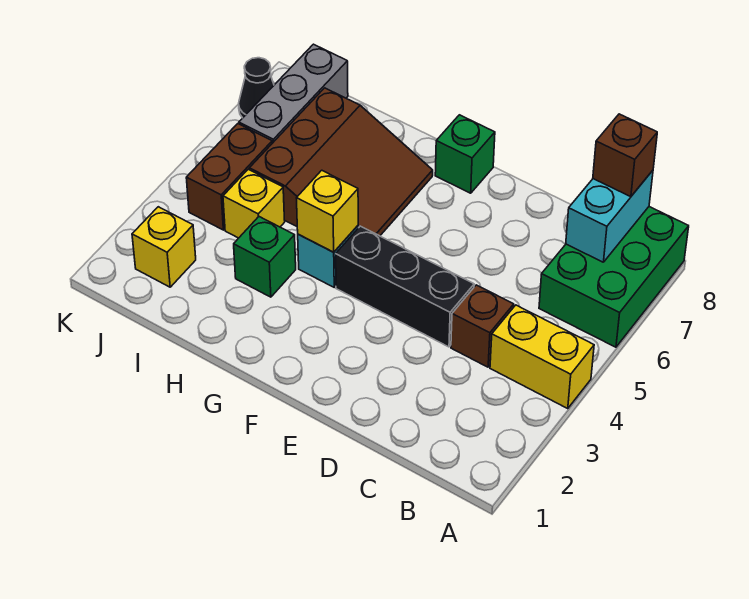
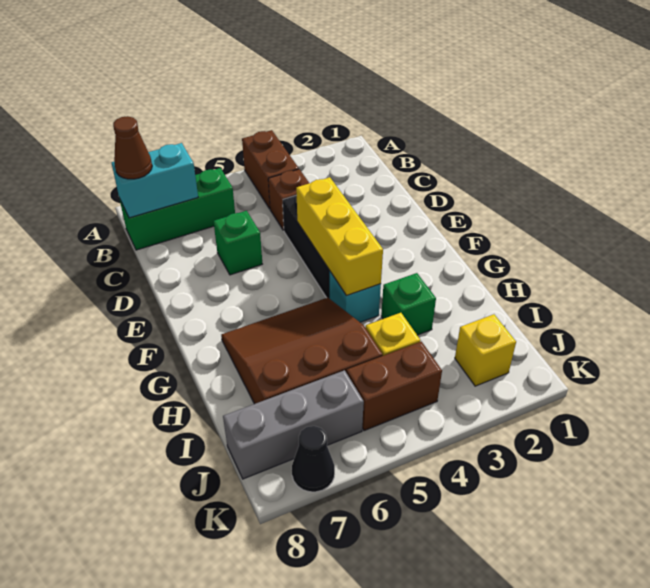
yellow brick A4:B4 level 1 -> brown brick A4:B4 level 1
green brick A6:B8 level 1 -> green brick B6:B8 level 1
brown brick B8 level 3 -> brown cone B8 level 3
green brick F8 level 1 -> green brick D6 level 1
yellow brick G4 level 2 -> yellow brick E4:G4 level 2

